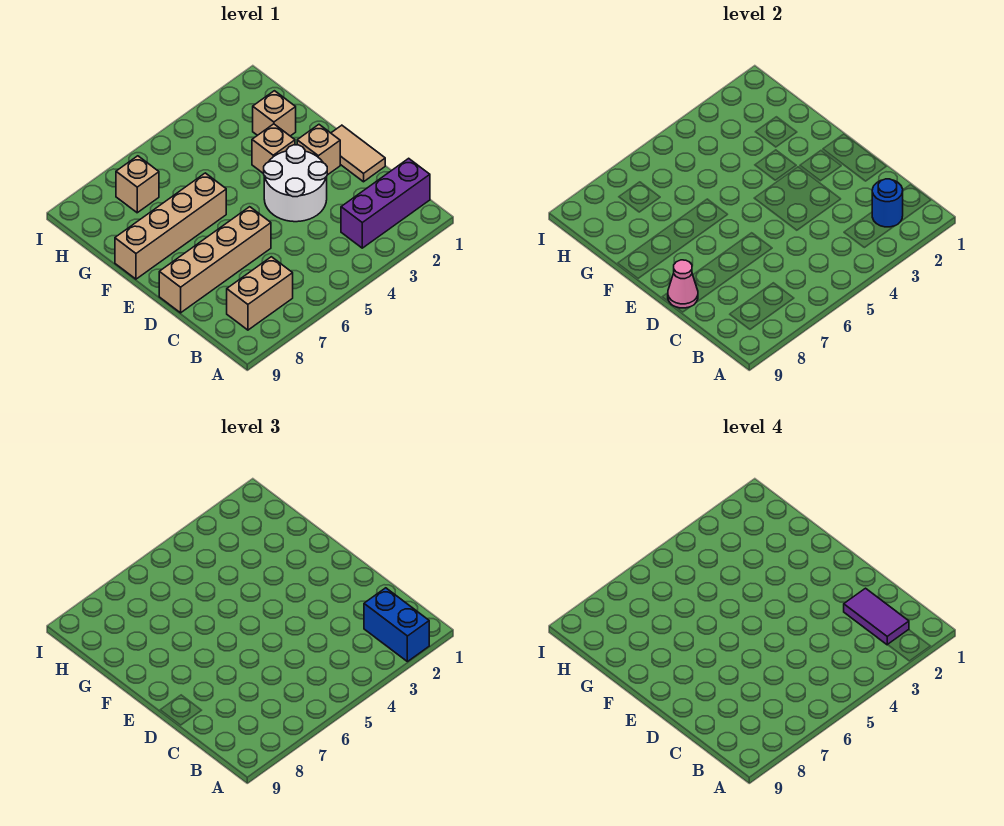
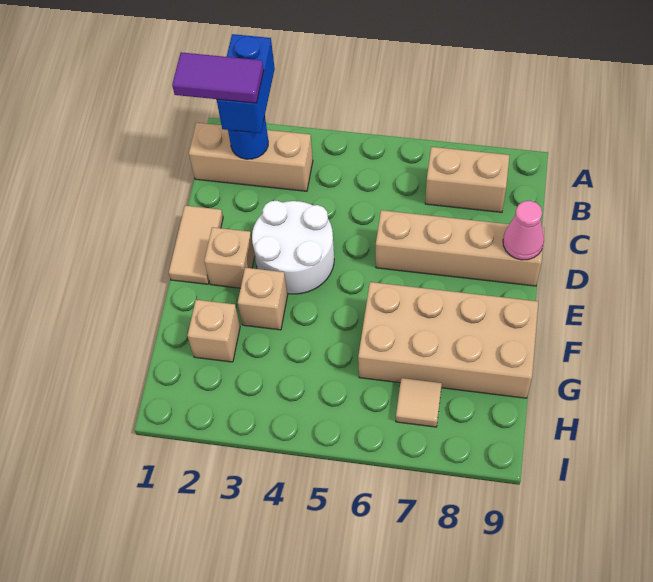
purple brick B1:B3 level 1 -> tan brick B1:B3 level 1
purple tile B2:C2 level 4 -> purple tile B1:B2 level 4
tan brick F6:F9 level 1 -> tan brick F6:G9 level 1
tan brick H7 level 1 -> tan tile H7 level 1

